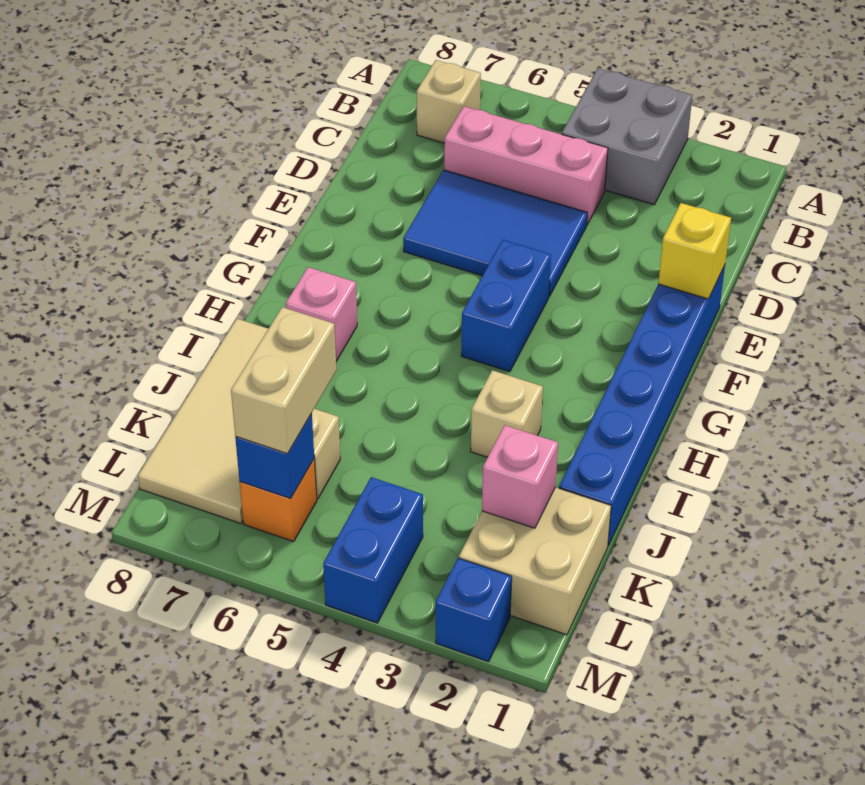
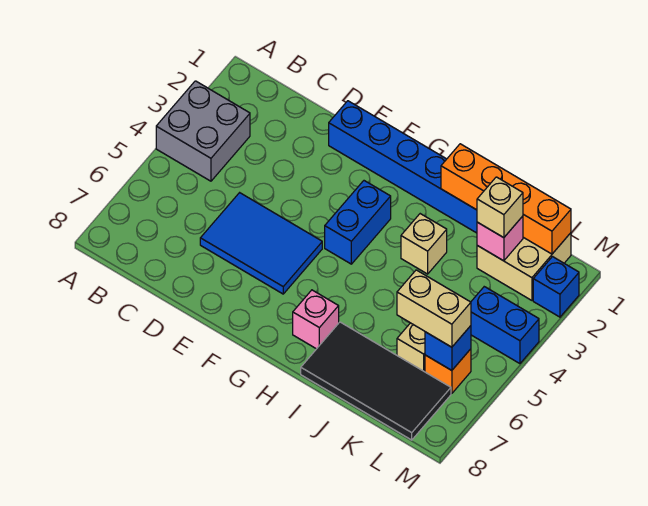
tan brick B7 level 1 -> tan brick K2 level 3
pink brick C4:C6 level 1 -> none
blue tile D4:E6 level 1 -> blue tile D5:F6 level 1
yellow brick E1 level 2 -> none
blue brick F4:G4 level 1 -> blue brick G3:G4 level 1
none -> orange brick I1:L1 level 2
tan tile I7:L8 level 1 -> black tile I7:L8 level 1

